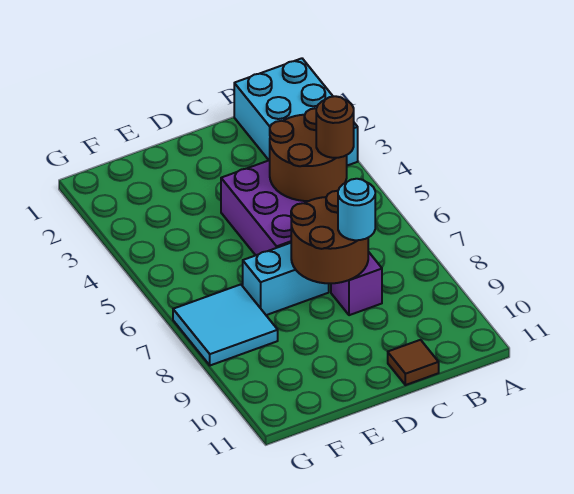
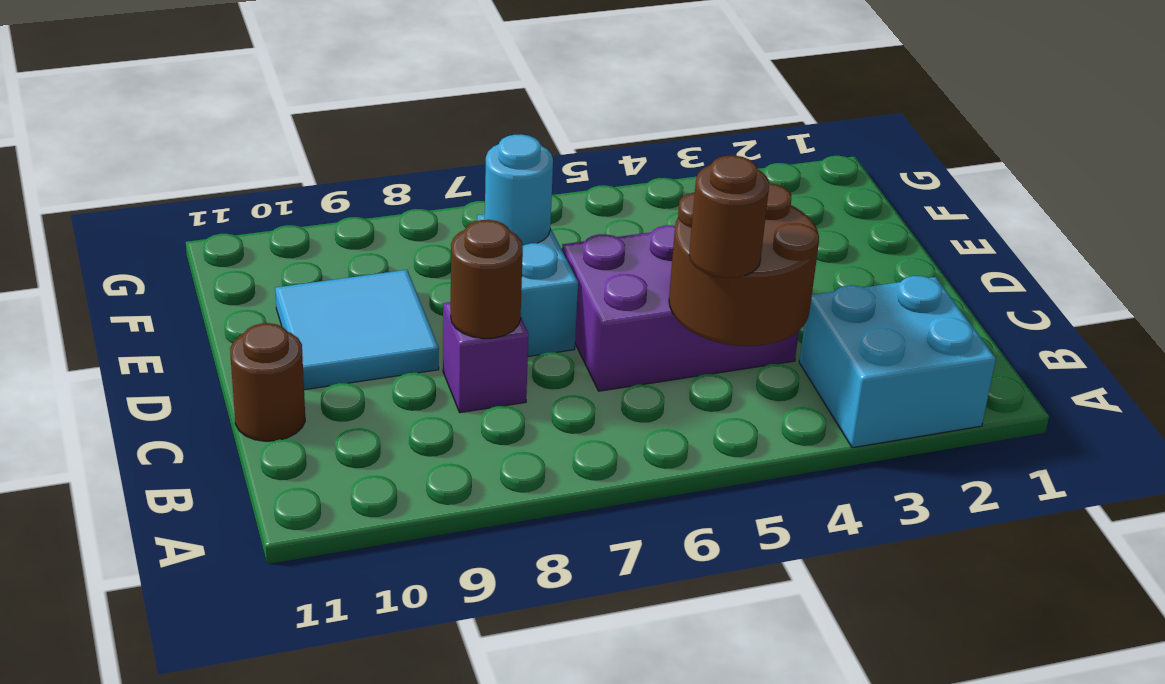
cyan brick A1:B3 level 1 -> cyan brick A2:B3 level 1
brown round brick C7:D8 level 2 -> brown round brick C8 level 2
cyan round brick C8 level 3 -> cyan round brick E7 level 2
brown tile C11 level 1 -> brown round brick C11 level 1
cyan tile F7:G8 level 1 -> cyan tile D9:E10 level 1

